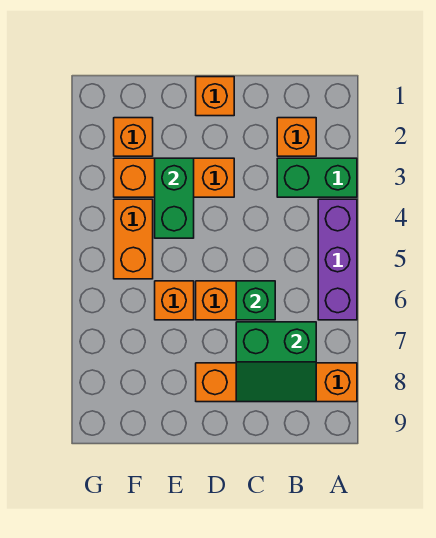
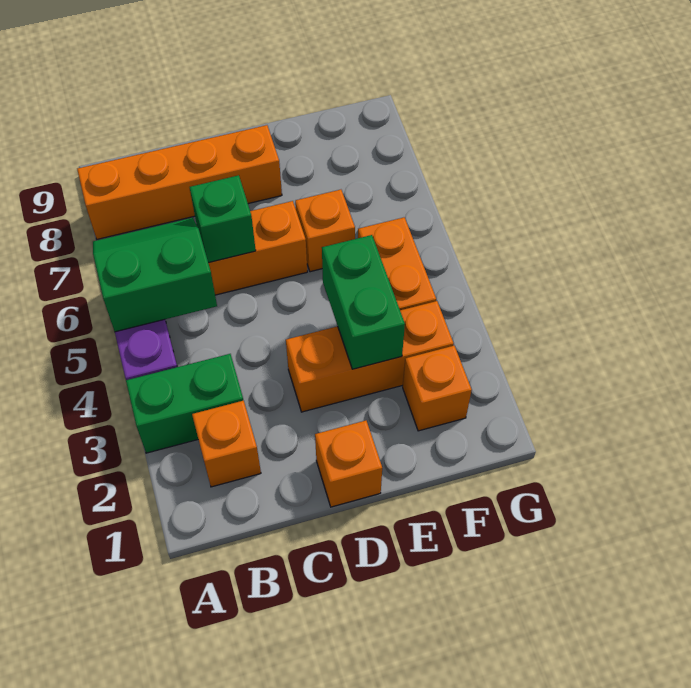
green slope B7:C8 level 2 top 7 -> green slope A5:B6 level 2 top 5

